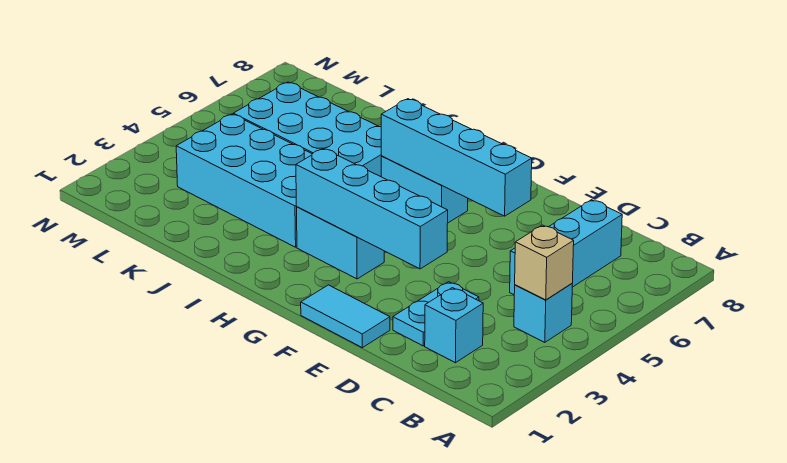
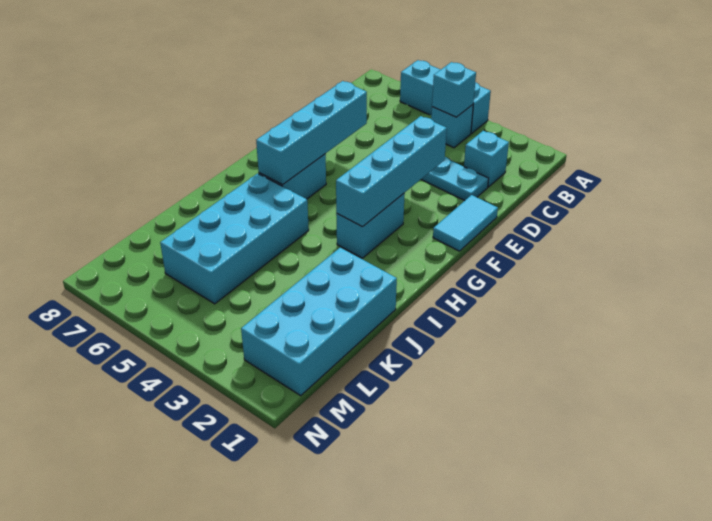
tan brick B4 level 2 -> cyan brick B4 level 2
cyan brick C5:C7 level 1 -> cyan brick A4:A6 level 1
cyan brick I3:L4 level 1 -> cyan brick J1:M2 level 1

